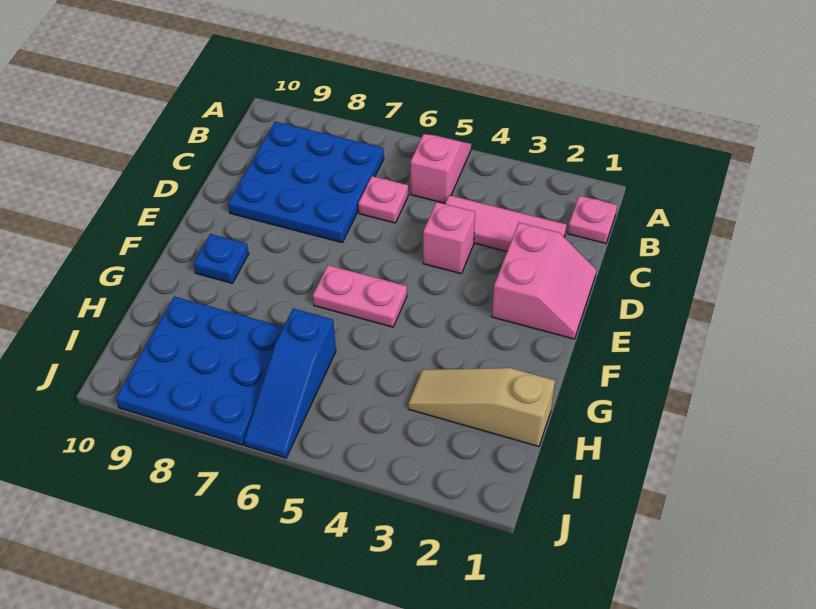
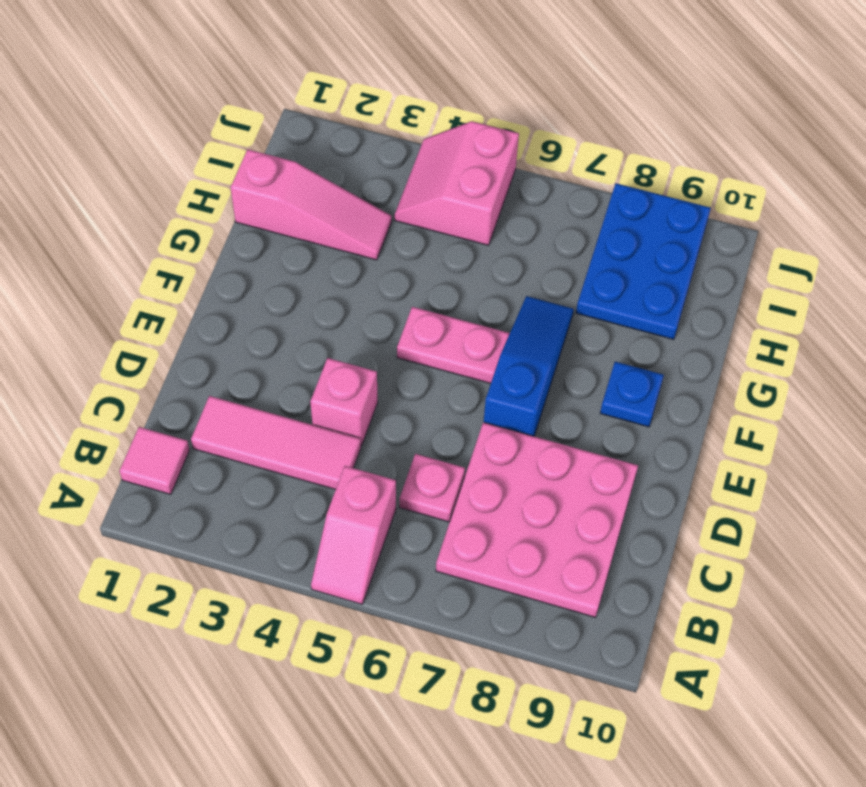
pink plate B1 level 1 -> pink tile B1 level 1
blue plate B7:D9 level 1 -> pink plate B7:D9 level 1
pink slope D1:E2 level 1 top 2 -> pink slope I4:J5 level 1 top 5
tan slope H1:H3 level 1 top 1 -> pink slope H1:H3 level 1 top 1
blue slope H6:J6 level 1 top H -> blue slope E7:G7 level 1 top E
blue plate H7:J9 level 1 -> blue plate H8:J9 level 1

